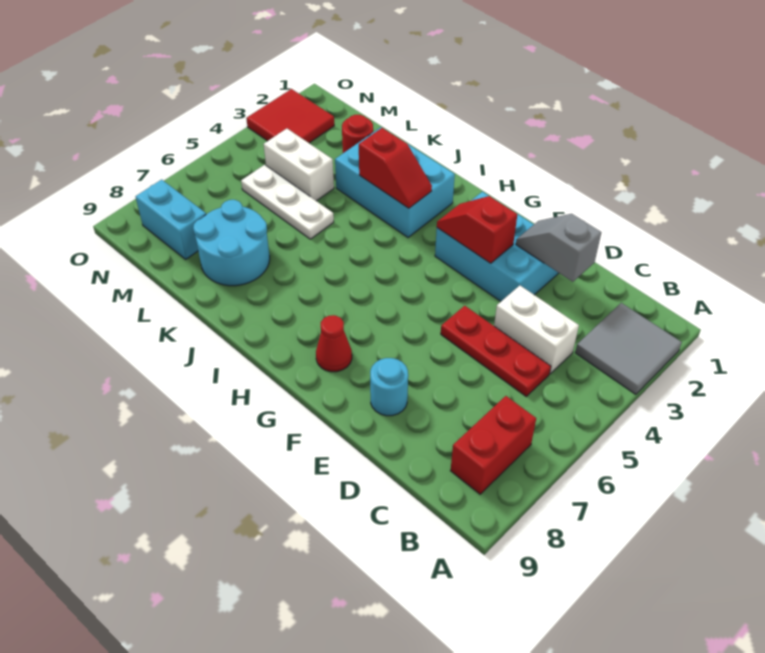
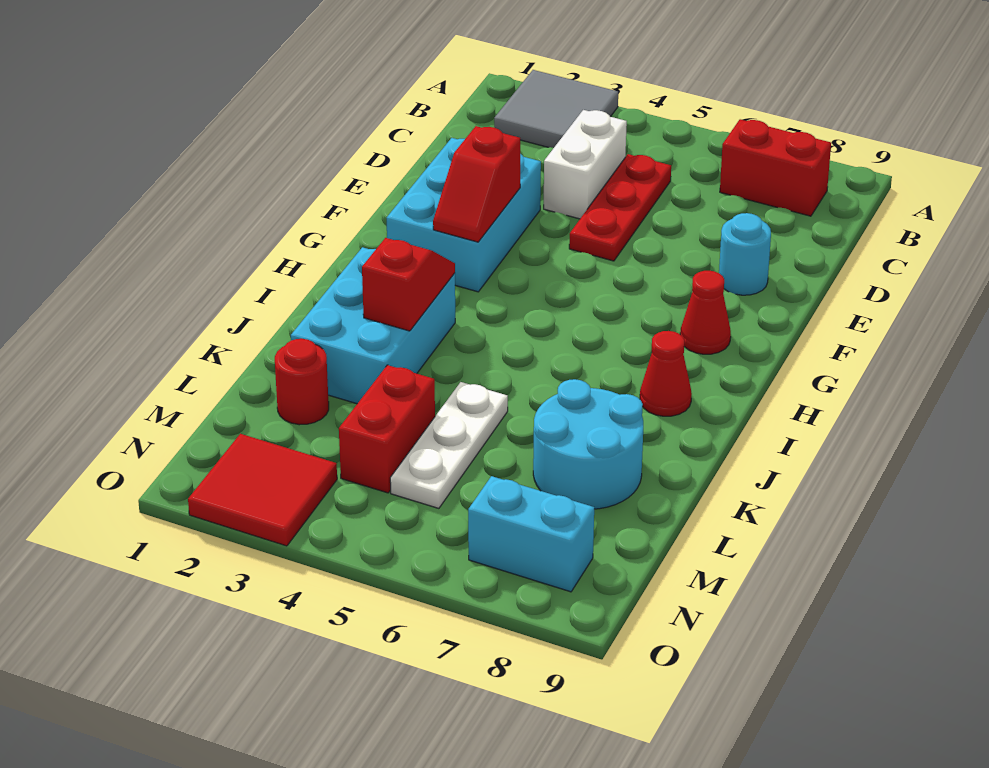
grey slope D2:E2 level 2 top D -> none
none -> red cone I8 level 1
white brick L4:M4 level 1 -> red brick L4:M4 level 1
cyan brick M8:N8 level 1 -> cyan brick N7:N8 level 1

